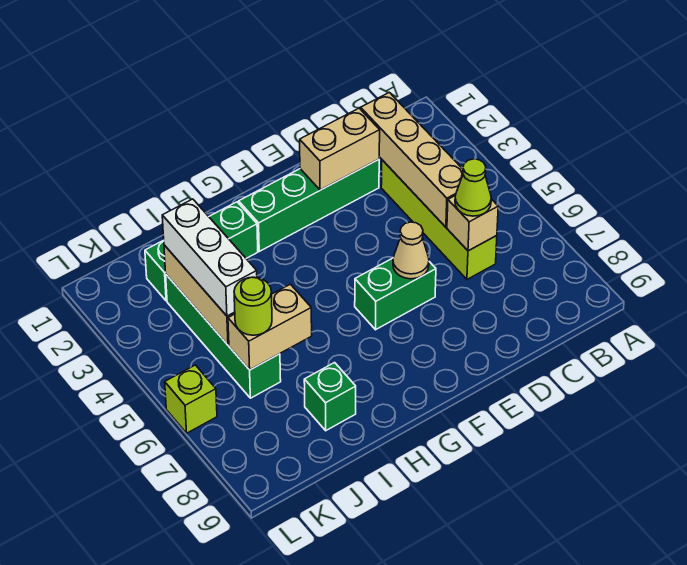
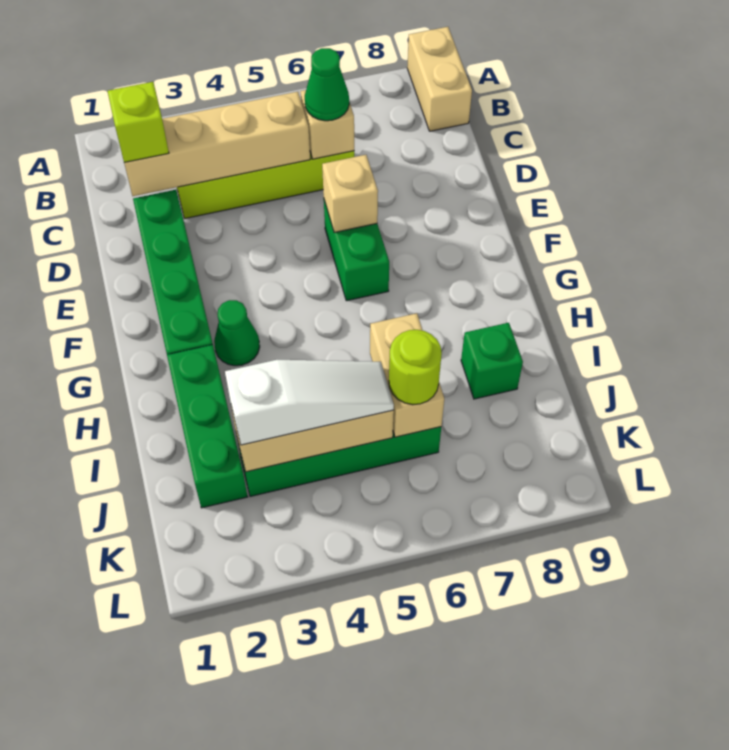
lime cone C6 level 3 -> green cone C6 level 3
tan brick D2:E2 level 2 -> tan brick A9:B9 level 1
tan cone E6 level 2 -> tan brick E6 level 2
none -> green cone G3 level 1
white brick J3:J5 level 3 -> white slope J3:J5 level 3 top 3
lime brick L6 level 1 -> lime brick C2 level 3

